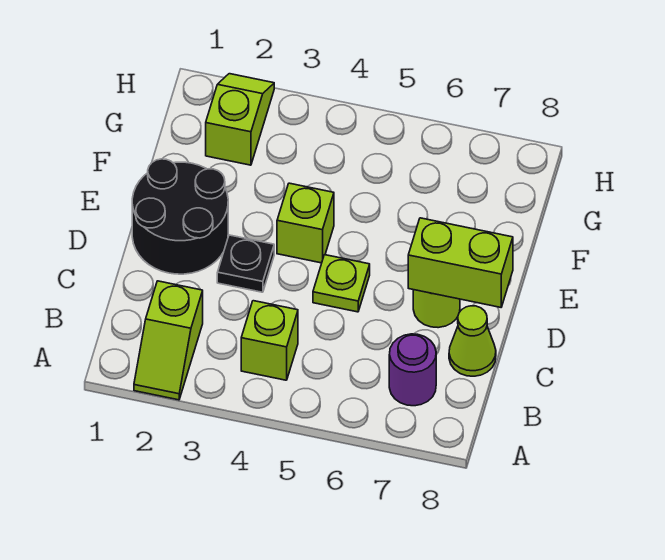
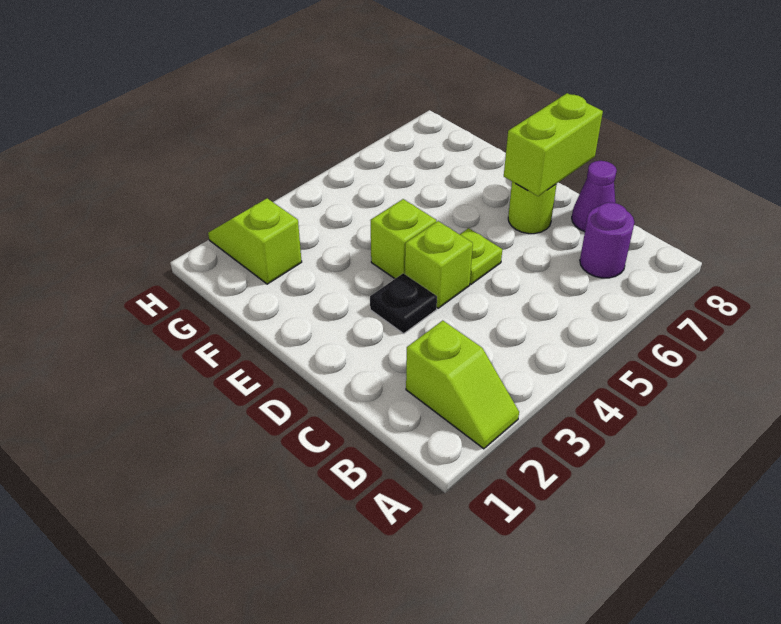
lime brick B4 level 1 -> lime brick D4 level 1
lime cone C8 level 1 -> purple cone C8 level 1
black round brick D1:E2 level 1 -> none

